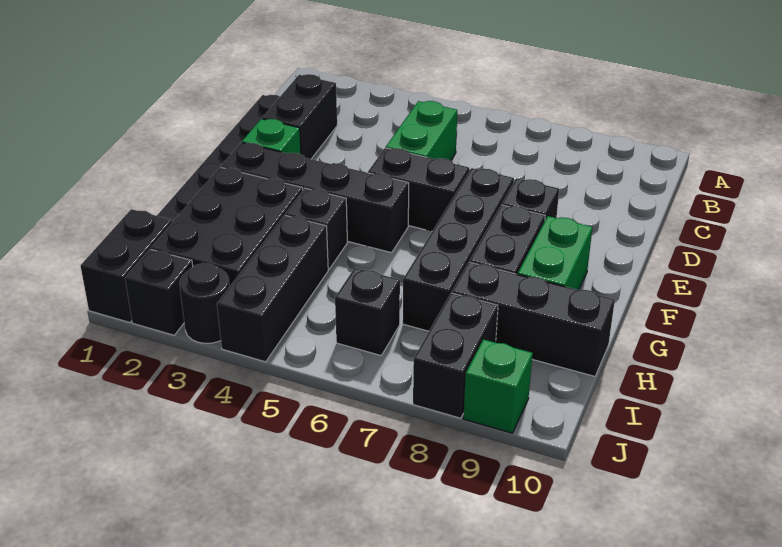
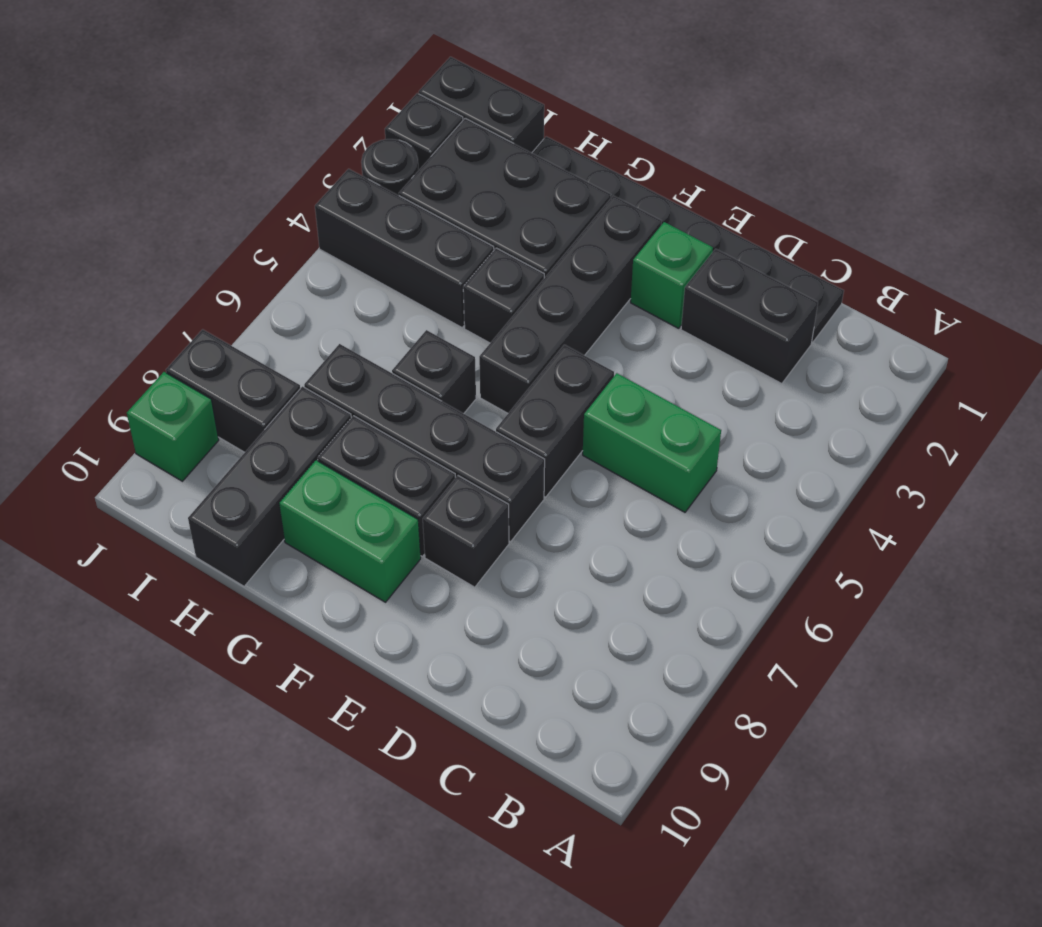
black brick I6 level 1 -> black brick G6 level 1

